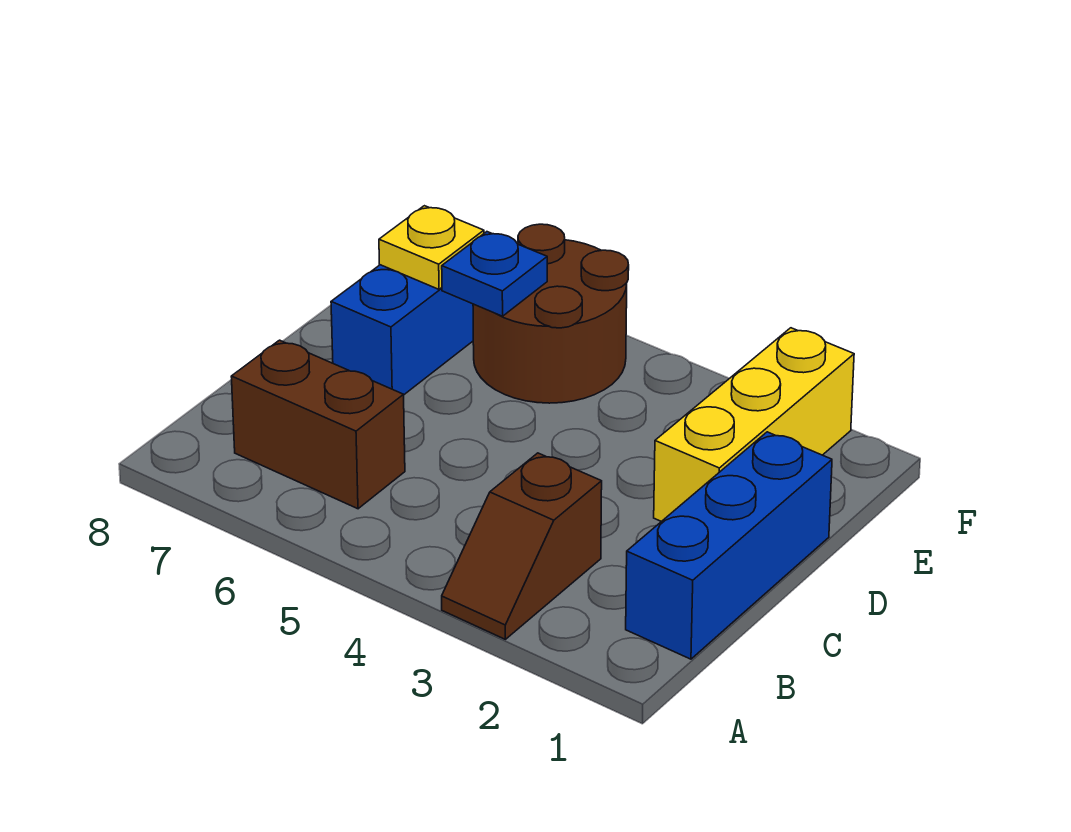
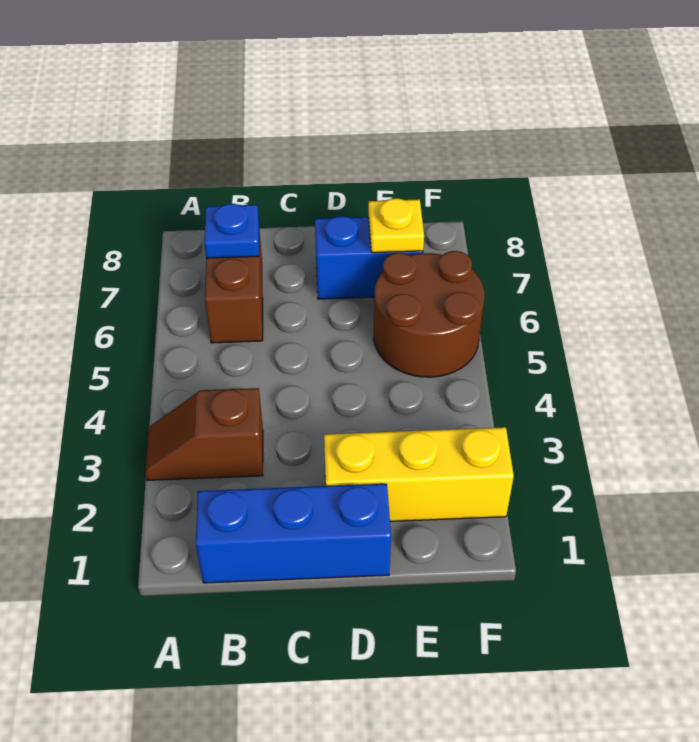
blue plate E6 level 2 -> blue plate B7 level 2

